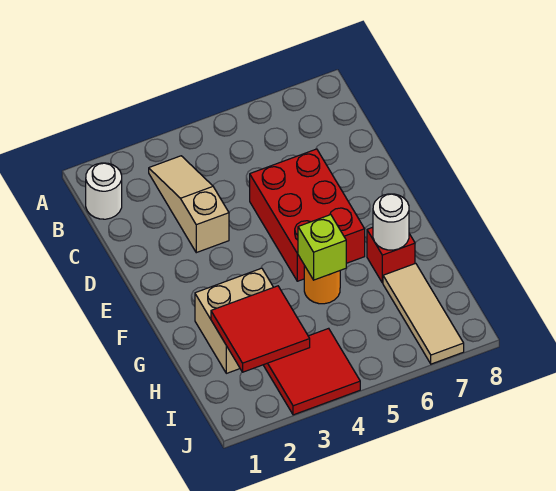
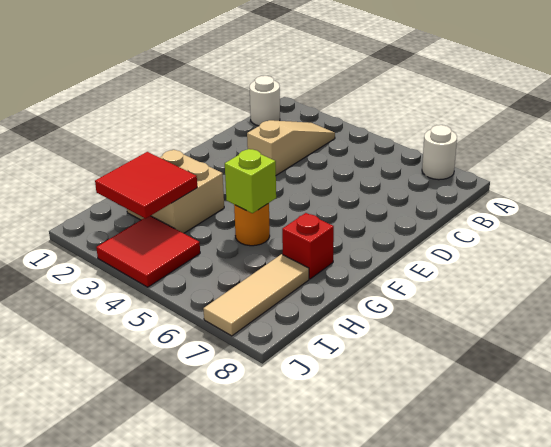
red brick D5:F6 level 1 -> none
white round brick G7 level 2 -> white round brick A7 level 1

